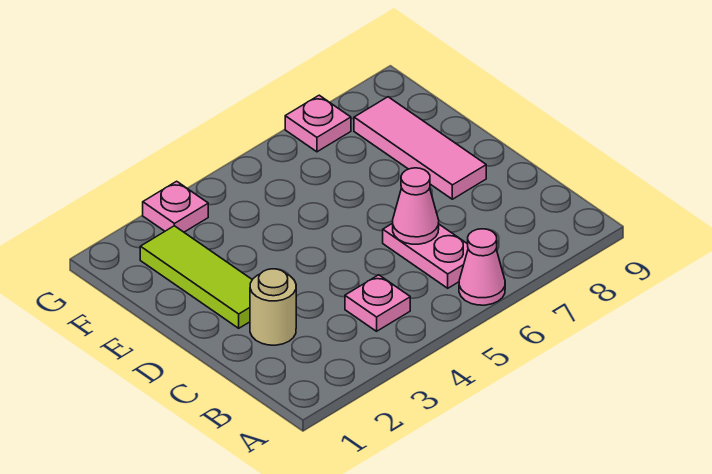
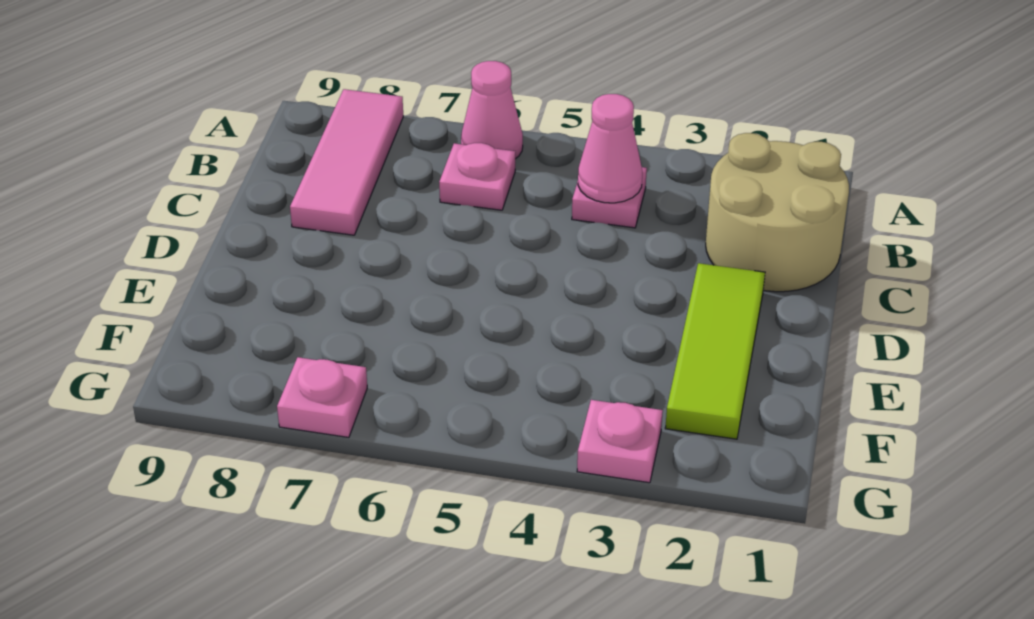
pink plate B6:C6 level 1 -> pink plate B6 level 1
tan round brick C2 level 1 -> tan round brick B1:C2 level 1
pink cone C6 level 2 -> pink cone B4 level 2
pink tile D8:F8 level 1 -> pink tile A8:C8 level 1

